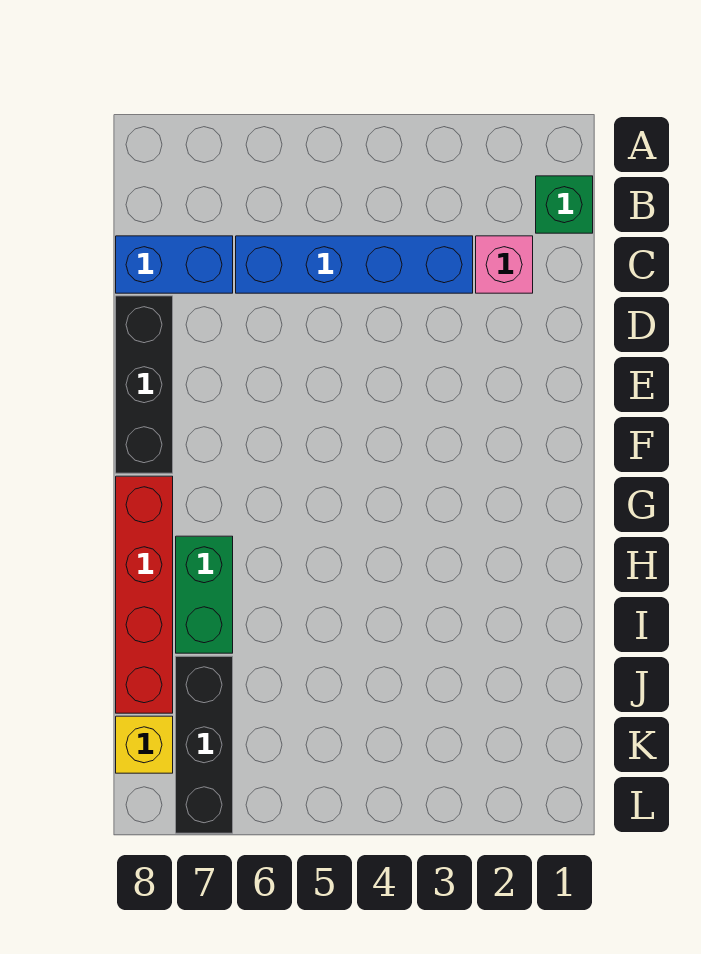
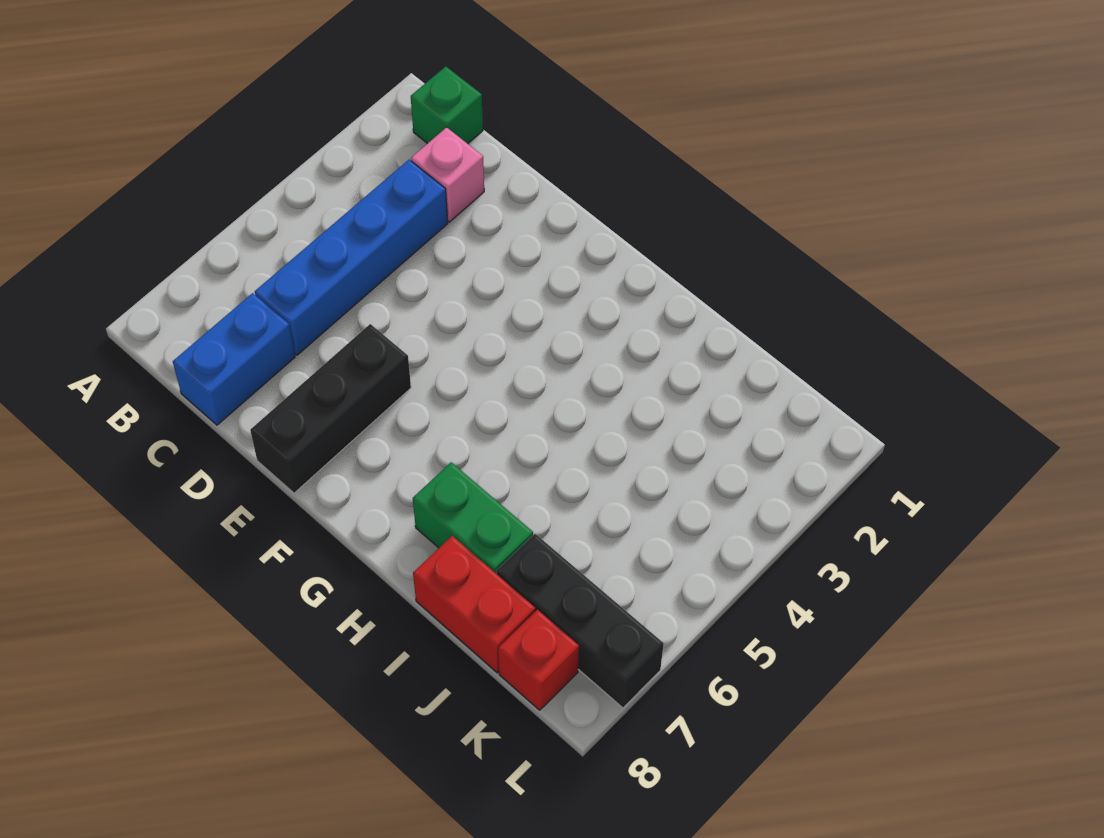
black brick D8:F8 level 1 -> black brick E6:E8 level 1
red brick G8:J8 level 1 -> red brick I8:J8 level 1
yellow brick K8 level 1 -> red brick K8 level 1

